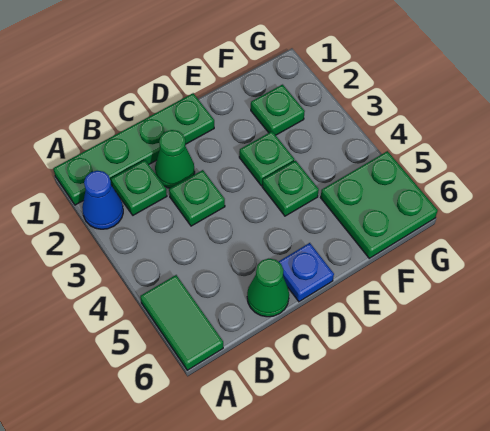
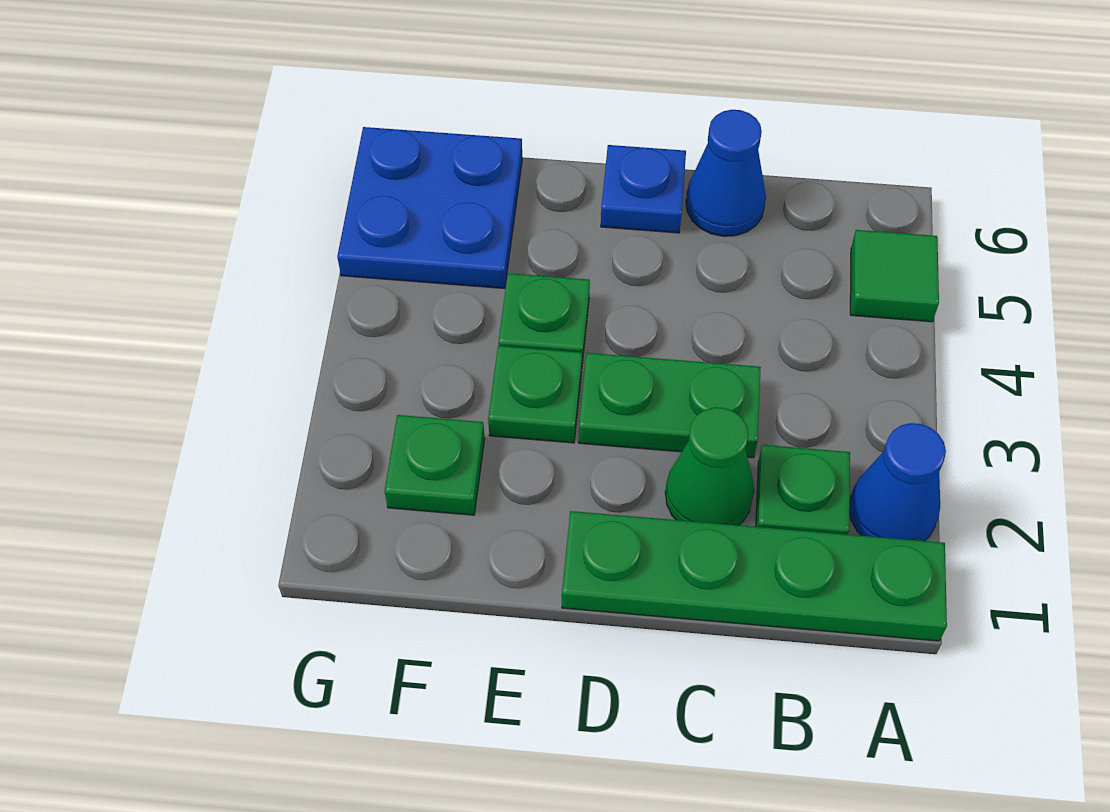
green tile A5:A6 level 1 -> green tile A5 level 1
green plate C3 level 1 -> green plate C3:D3 level 1
green cone C6 level 1 -> blue cone C6 level 1
green plate F5:G6 level 1 -> blue plate F5:G6 level 1

